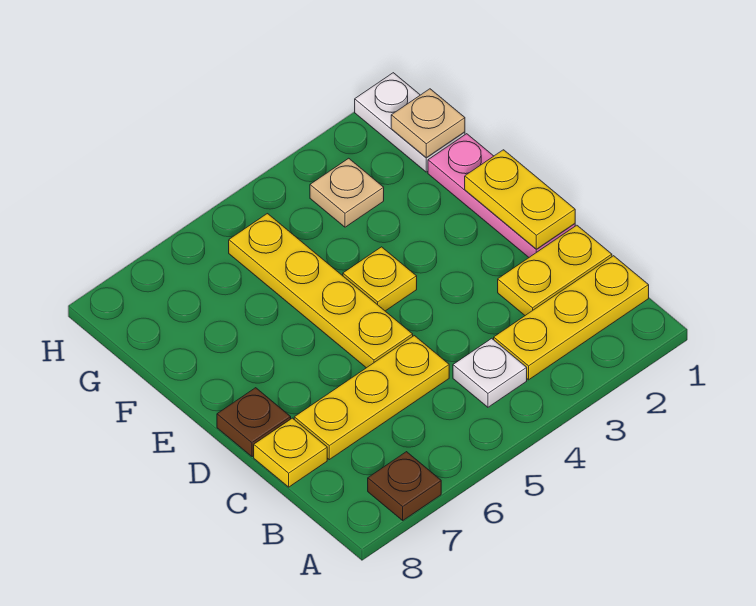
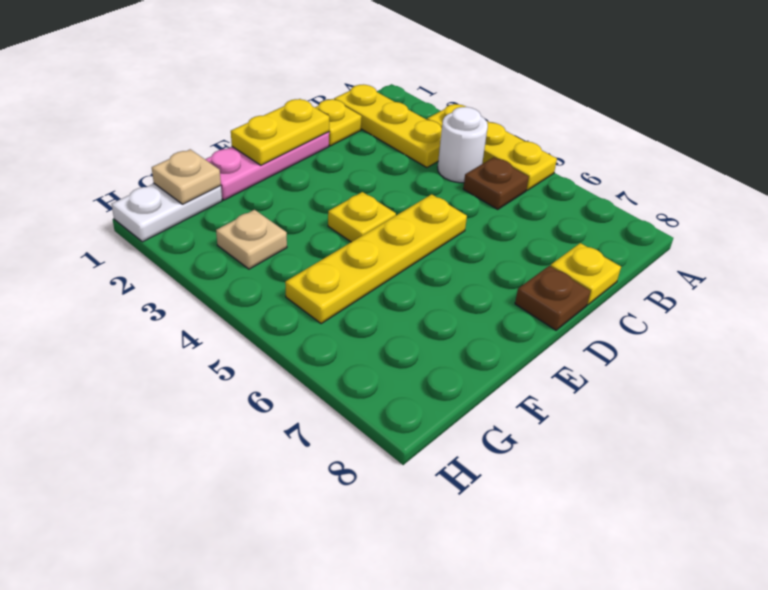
brown plate A7 level 1 -> brown plate B5 level 1
white plate B4 level 1 -> white round brick B4 level 1
yellow plate C1:C2 level 1 -> yellow plate C1 level 1
yellow plate C5:C7 level 1 -> yellow plate A3:A5 level 1

